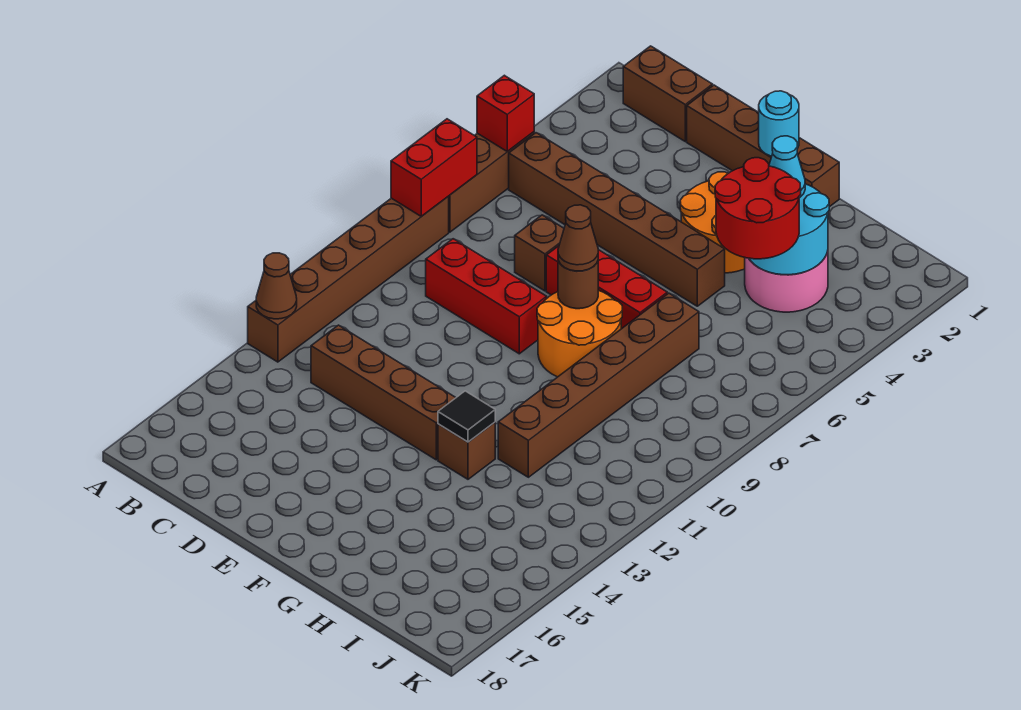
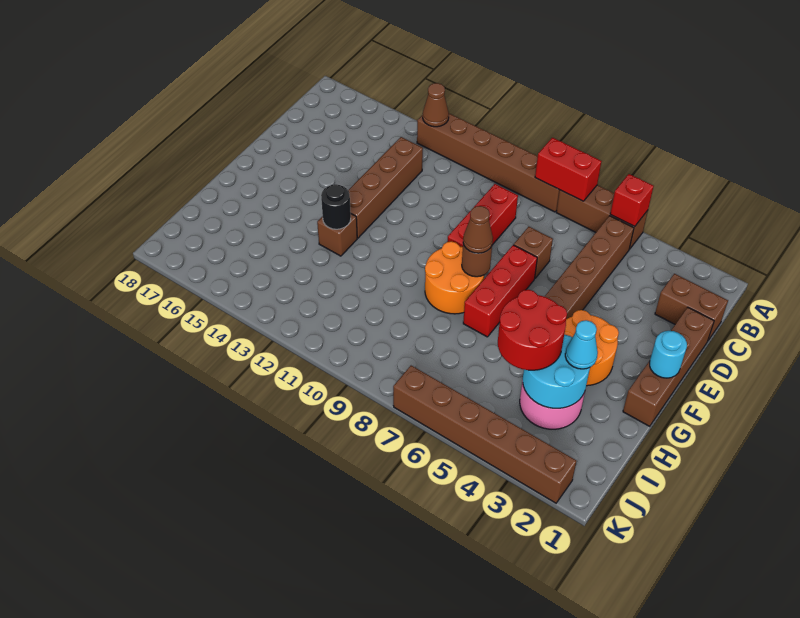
brown brick B1:C1 level 1 -> brown brick C1:C2 level 1
black tile G13 level 2 -> black round brick G13 level 2
brown brick H7:H12 level 1 -> brown brick K2:K7 level 1

